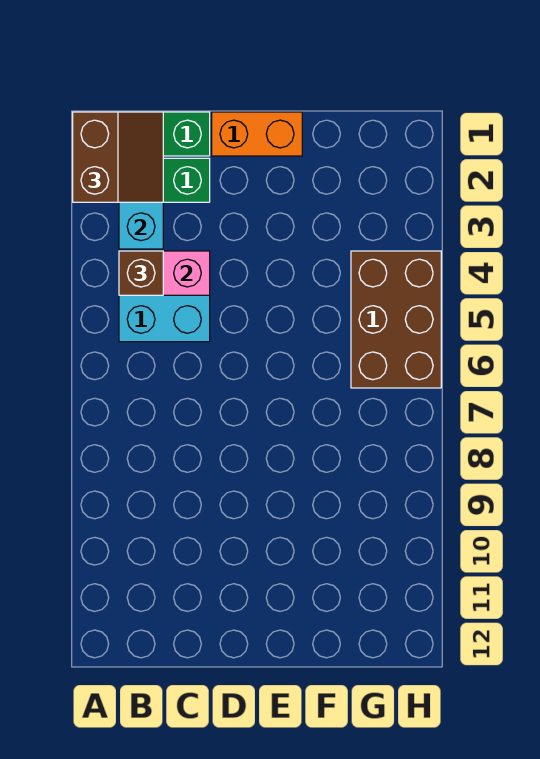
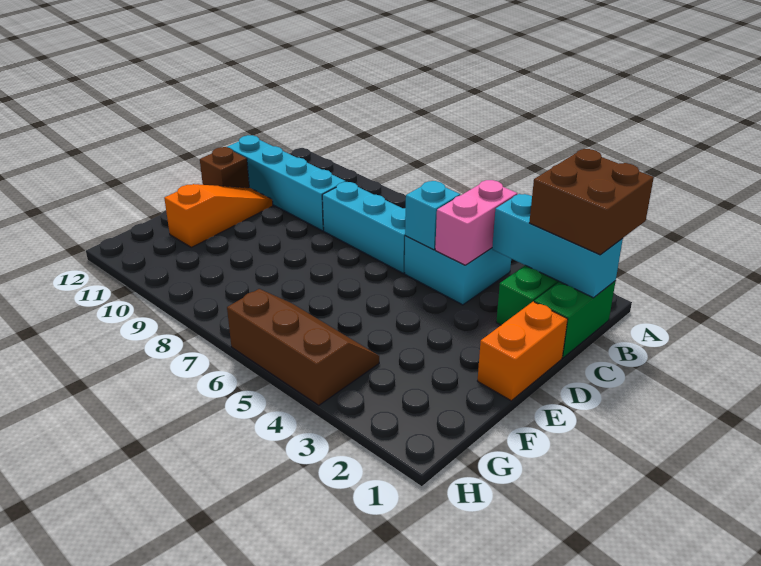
brown slope A1:B2 level 3 top A -> brown brick A1:B2 level 3
brown brick B4 level 3 -> brown brick D12 level 1
none -> cyan brick C5 level 2
none -> cyan brick C6:C8 level 1
none -> cyan brick C9:C12 level 1
none -> orange slope D11:F11 level 1 top F
brown brick G4:H6 level 1 -> brown slope G4:H6 level 1 top H

